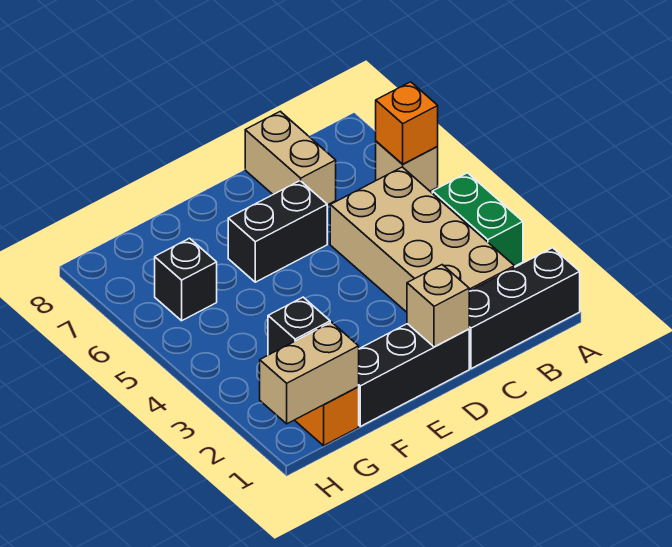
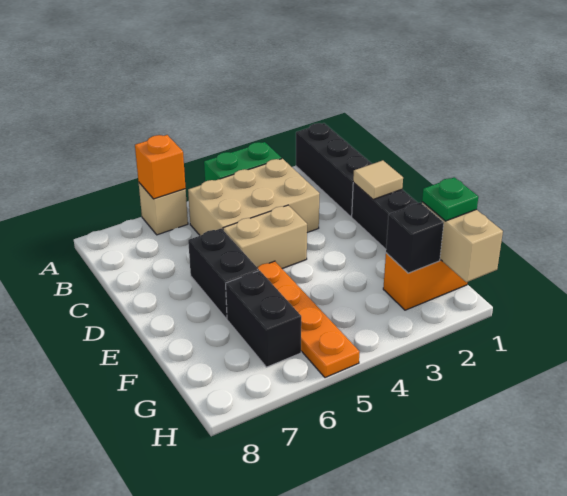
tan brick B2:C5 level 1 -> tan brick B3:C5 level 1
tan brick C7:C8 level 1 -> tan brick D4:D5 level 1
tan brick D1 level 2 -> tan tile D1 level 2
none -> orange plate E5:H5 level 1
none -> green plate G1 level 3
black brick G6 level 1 -> black brick F6:G6 level 1

